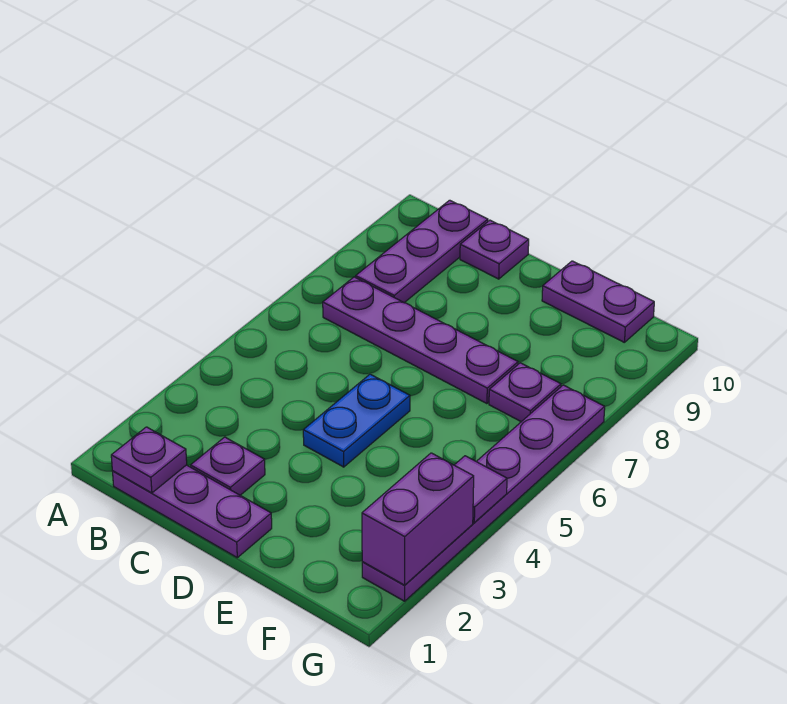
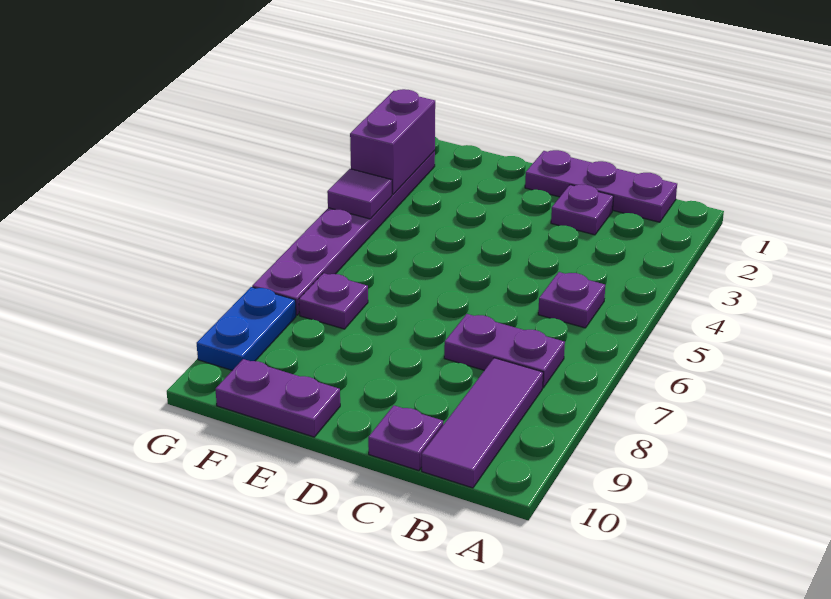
purple plate B1 level 2 -> purple plate B5 level 1
purple plate B7:E7 level 1 -> purple plate B7:C7 level 1
purple plate B8:B10 level 1 -> purple tile B8:B10 level 1
blue plate D4:D5 level 1 -> blue plate G8:G9 level 1

